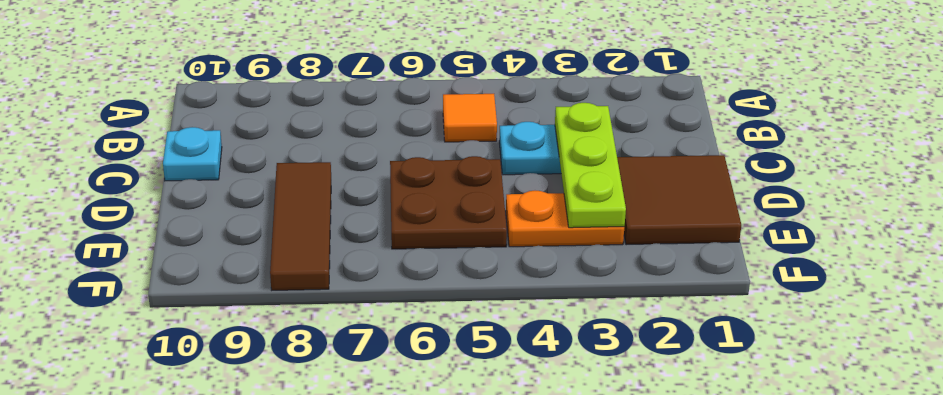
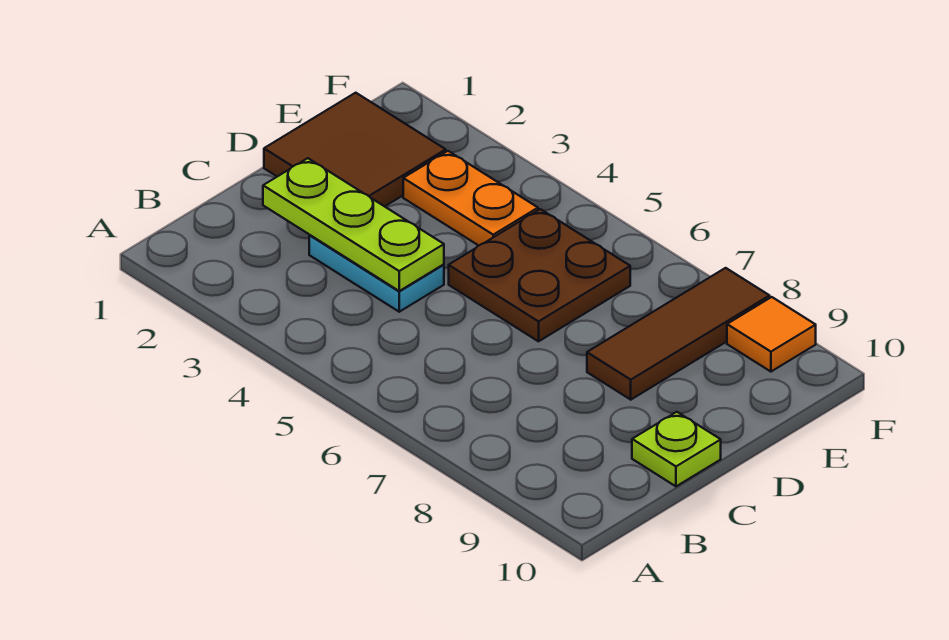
orange tile B5 level 1 -> orange tile F9 level 1
lime plate C3:E3 level 2 -> lime plate C2:C4 level 2
cyan plate C10 level 1 -> lime plate C10 level 1

